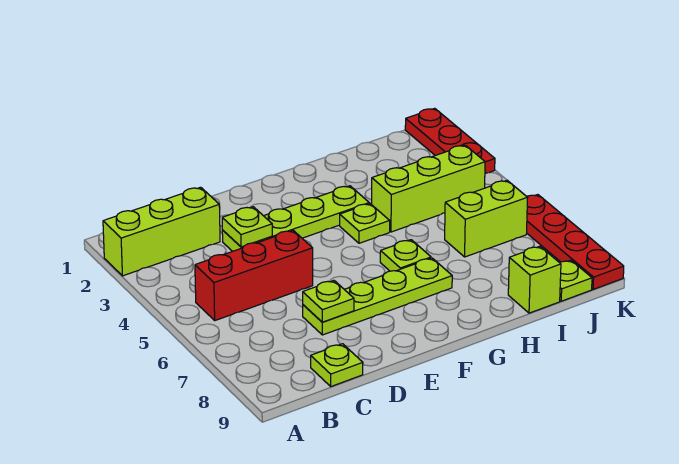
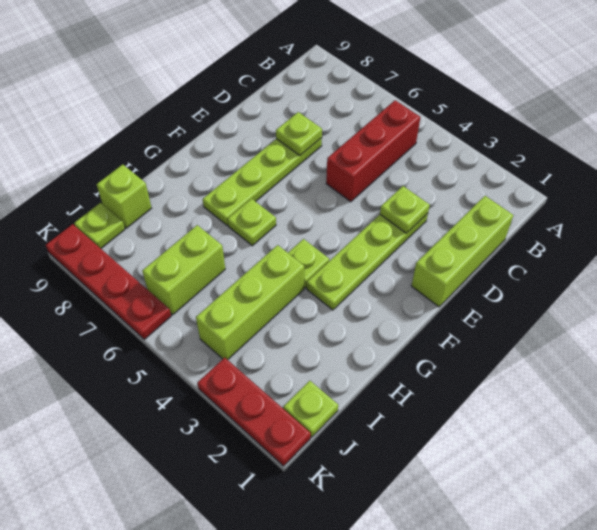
lime brick A2:C2 level 1 -> lime brick C1:E1 level 1
lime plate C9 level 1 -> lime plate J1 level 1

